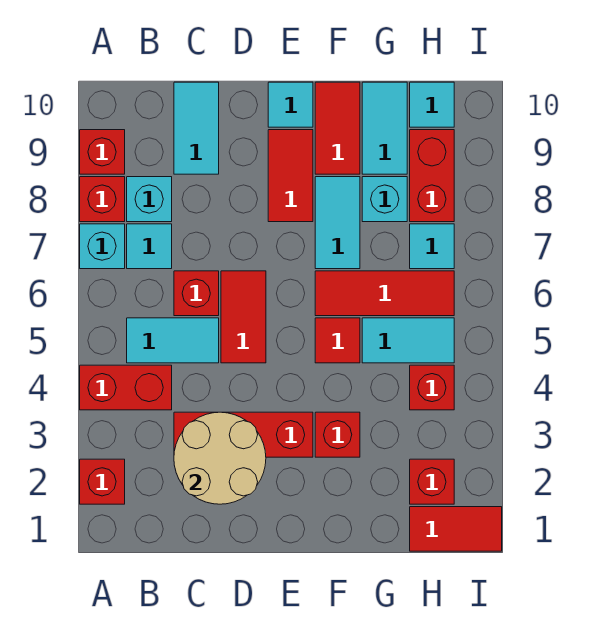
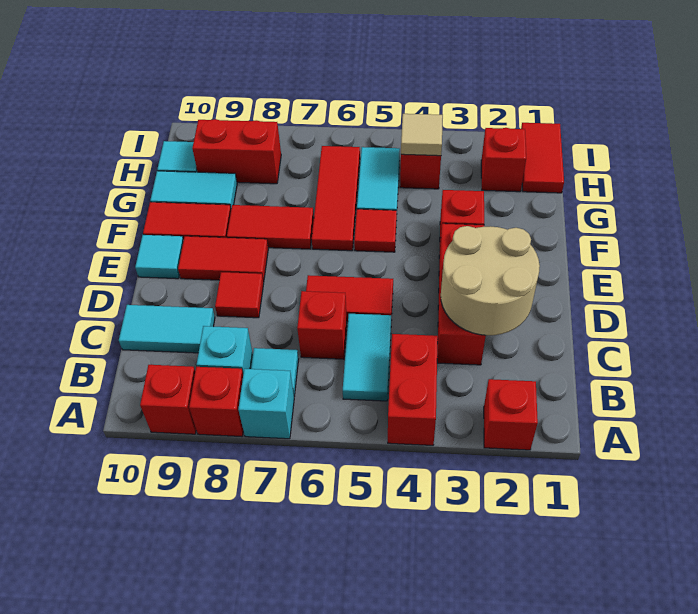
none -> red tile D8 level 1
cyan tile F7:F8 level 1 -> red tile F7:F8 level 1
cyan brick G8 level 1 -> none
none -> tan tile H4 level 2
cyan tile H7 level 1 -> none

